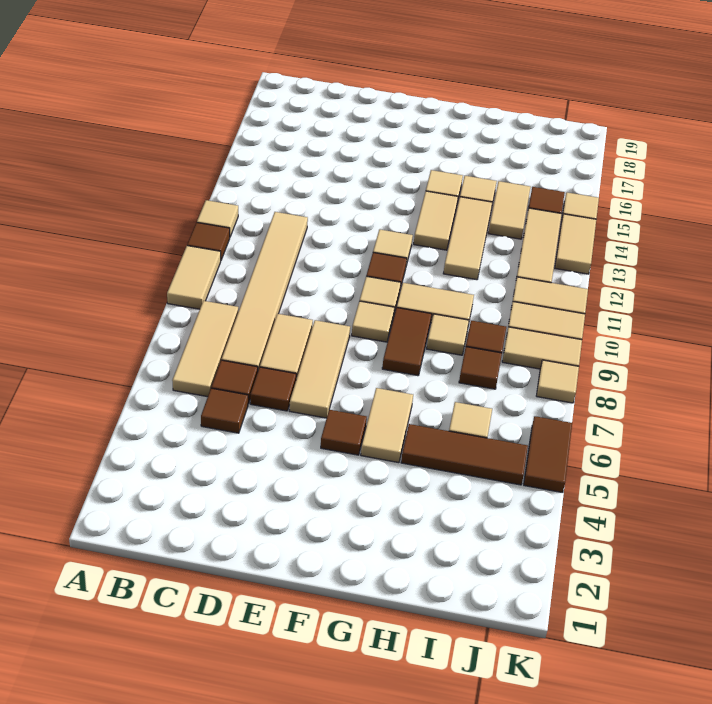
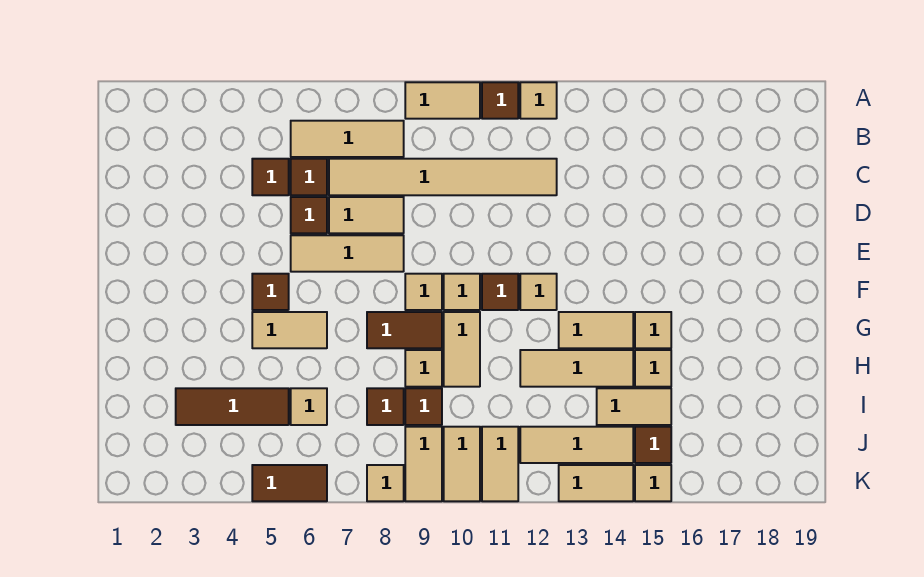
brown tile H5:J5 level 1 -> brown tile I3:I5 level 1

